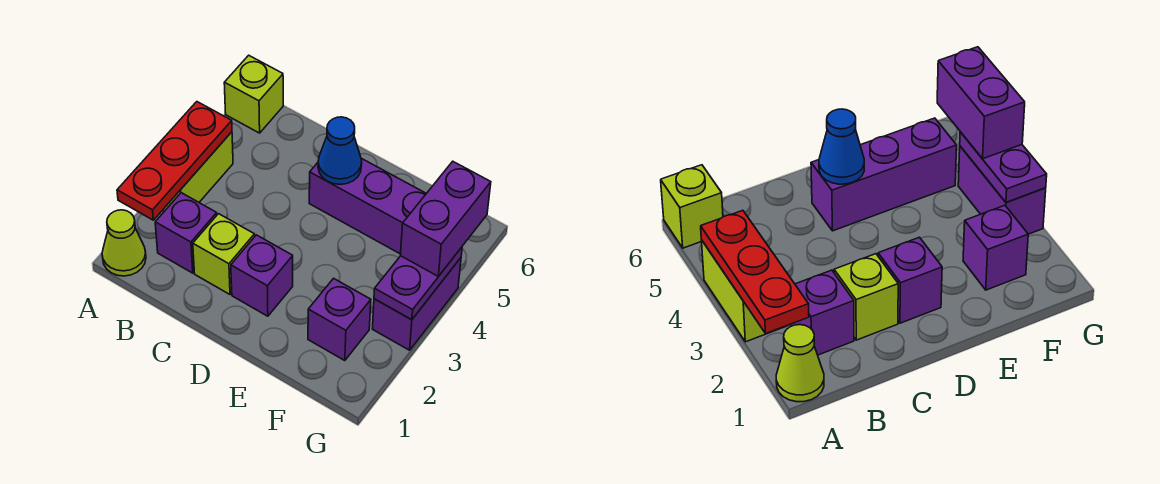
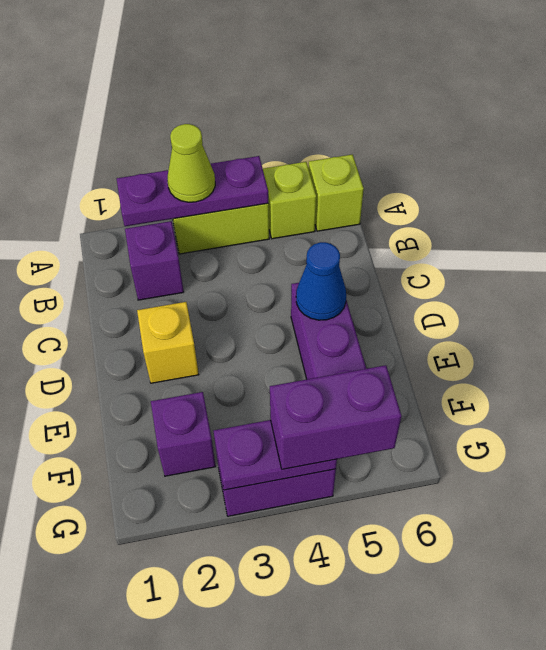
lime cone A1 level 1 -> lime cone A3 level 3
red plate A2:A4 level 2 -> purple plate A2:A4 level 2
lime brick C2 level 1 -> lime brick A5 level 1
purple brick D2 level 1 -> yellow brick D2 level 1

